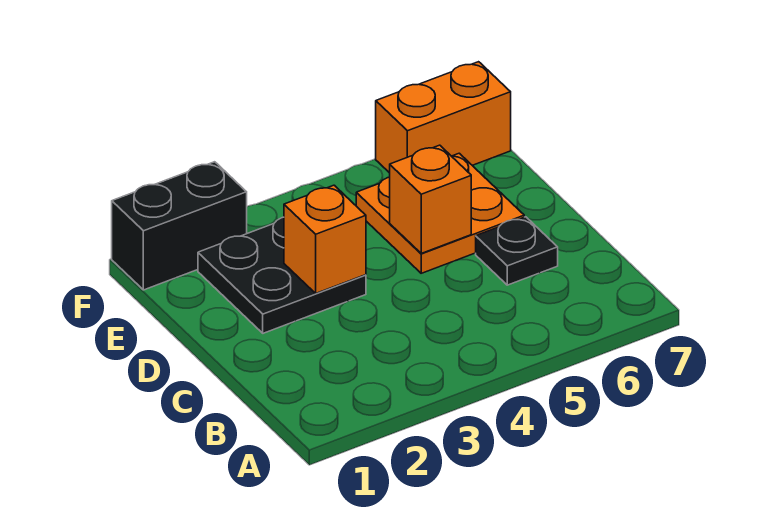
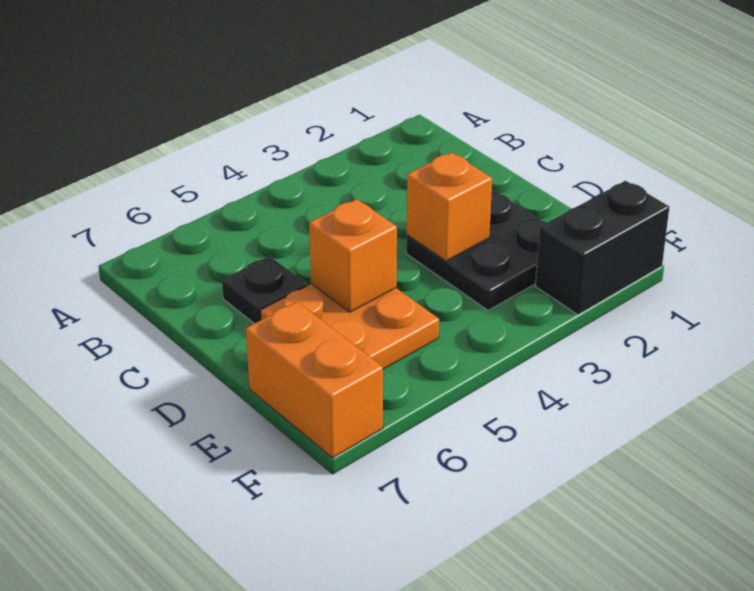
orange brick F6:F7 level 1 -> orange brick E7:F7 level 1

